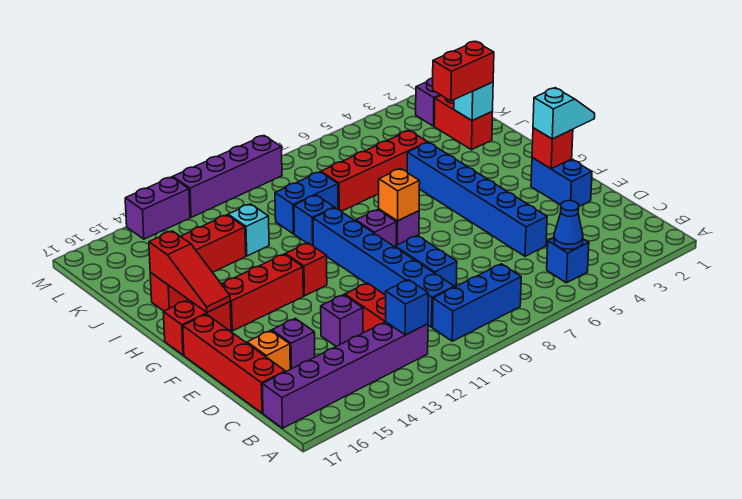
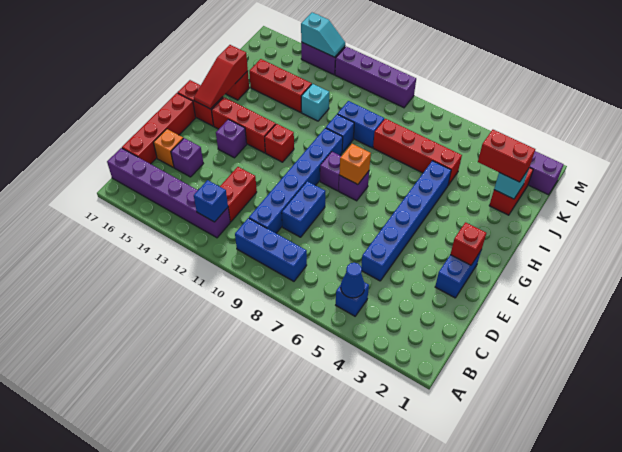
purple brick D13 level 1 -> purple brick F14 level 1
cyan slope F1:F2 level 3 top 2 -> cyan slope M13:M14 level 2 top 14

